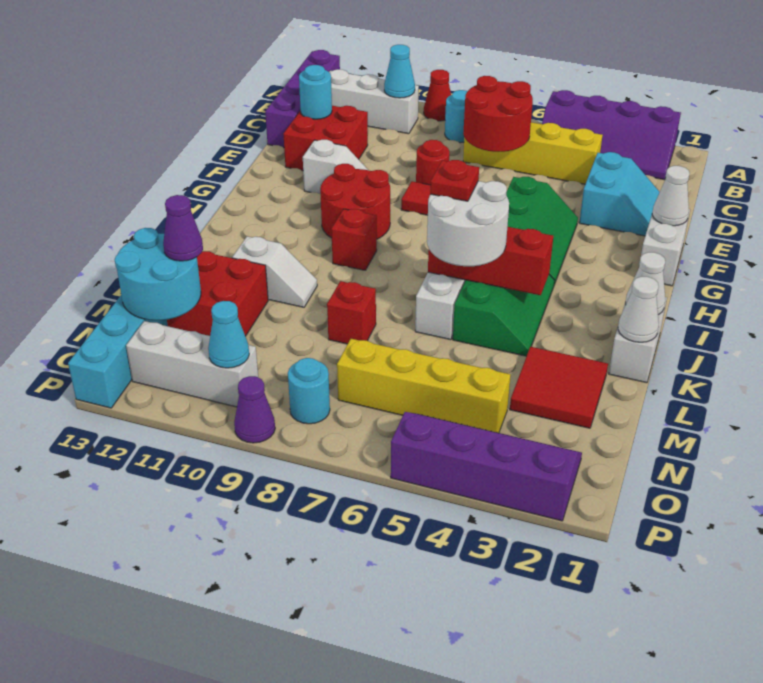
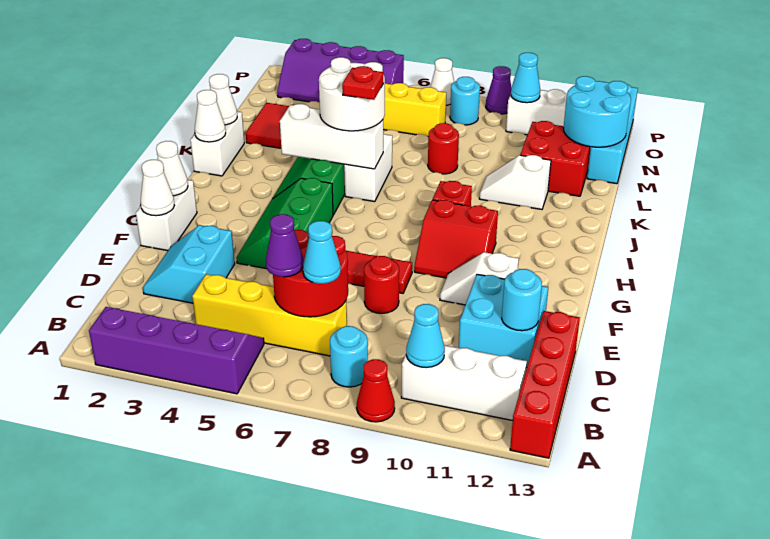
purple brick A13:D13 level 1 -> red brick A13:D13 level 1
none -> cyan cone C7 level 3
red brick D11:E12 level 1 -> cyan brick D11:E12 level 1
none -> white cone G1 level 2
red round brick G9:H10 level 1 -> red slope G9:H10 level 1 top H
red brick J4:J6 level 2 -> white brick J4:J6 level 2
red brick L8 level 1 -> red round brick L8 level 1
purple cone M12 level 3 -> purple cone C6 level 3
none -> white cone P7 level 1

